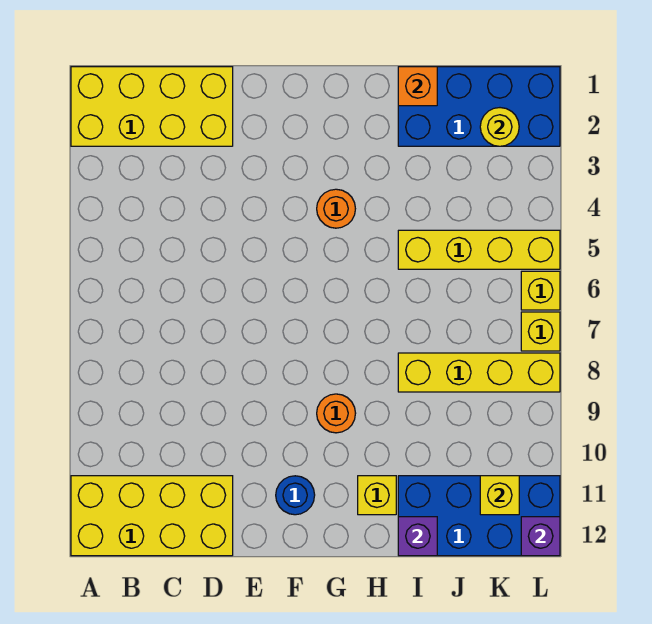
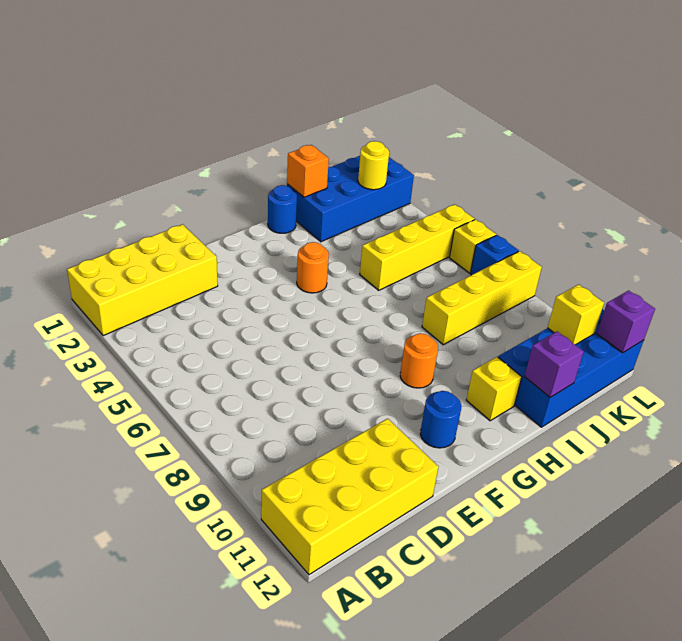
none -> blue round brick H1 level 1
yellow brick L7 level 1 -> blue brick L7 level 1

